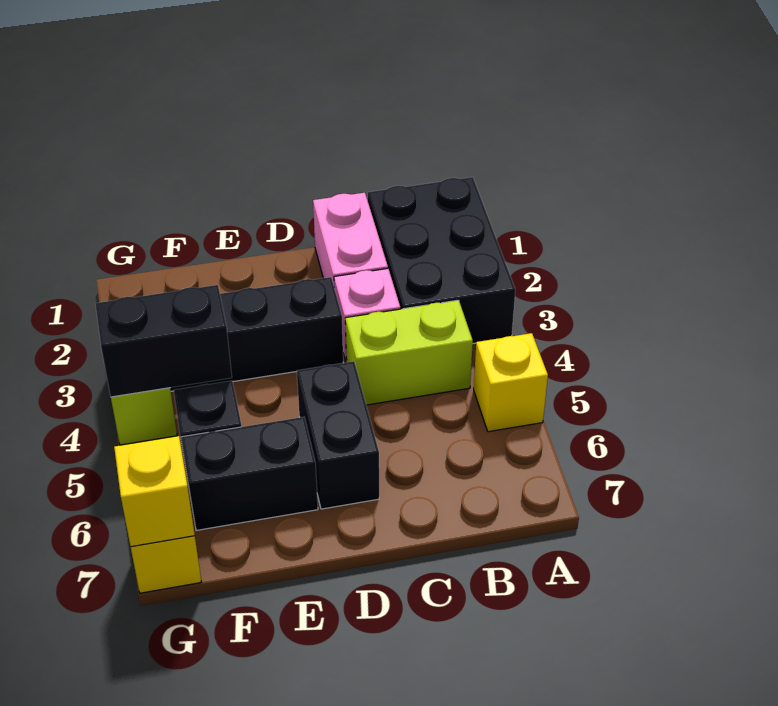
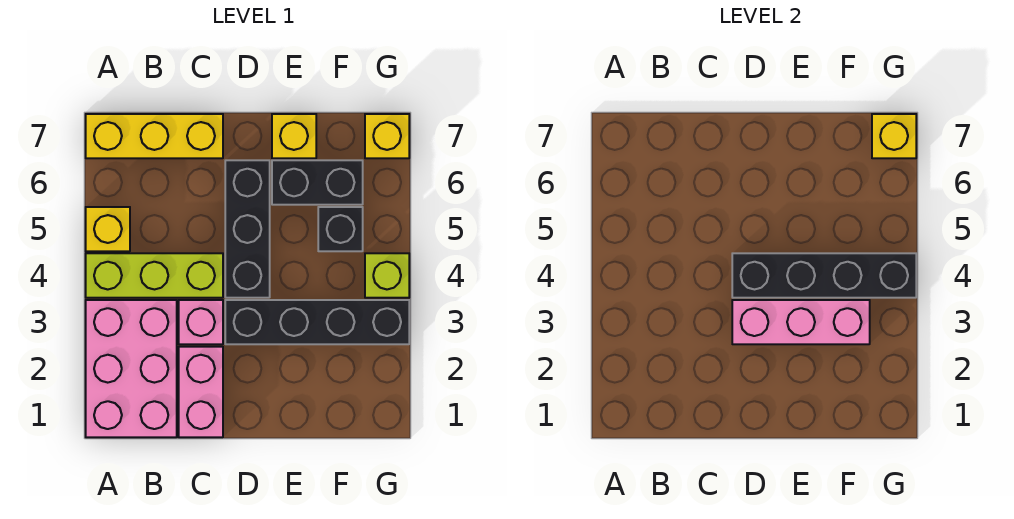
black brick A1:B3 level 1 -> pink brick A1:B3 level 1
none -> yellow brick A7:C7 level 1
lime brick B4:C4 level 1 -> lime brick A4:C4 level 1
none -> pink brick D3:F3 level 2
black brick D5:D6 level 1 -> black brick D4:D6 level 1
none -> yellow brick E7 level 1
black brick F4:G4 level 2 -> black brick D4:G4 level 2

